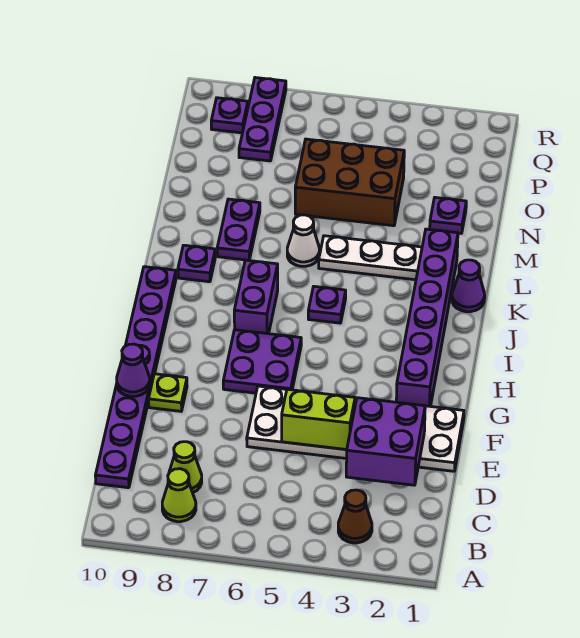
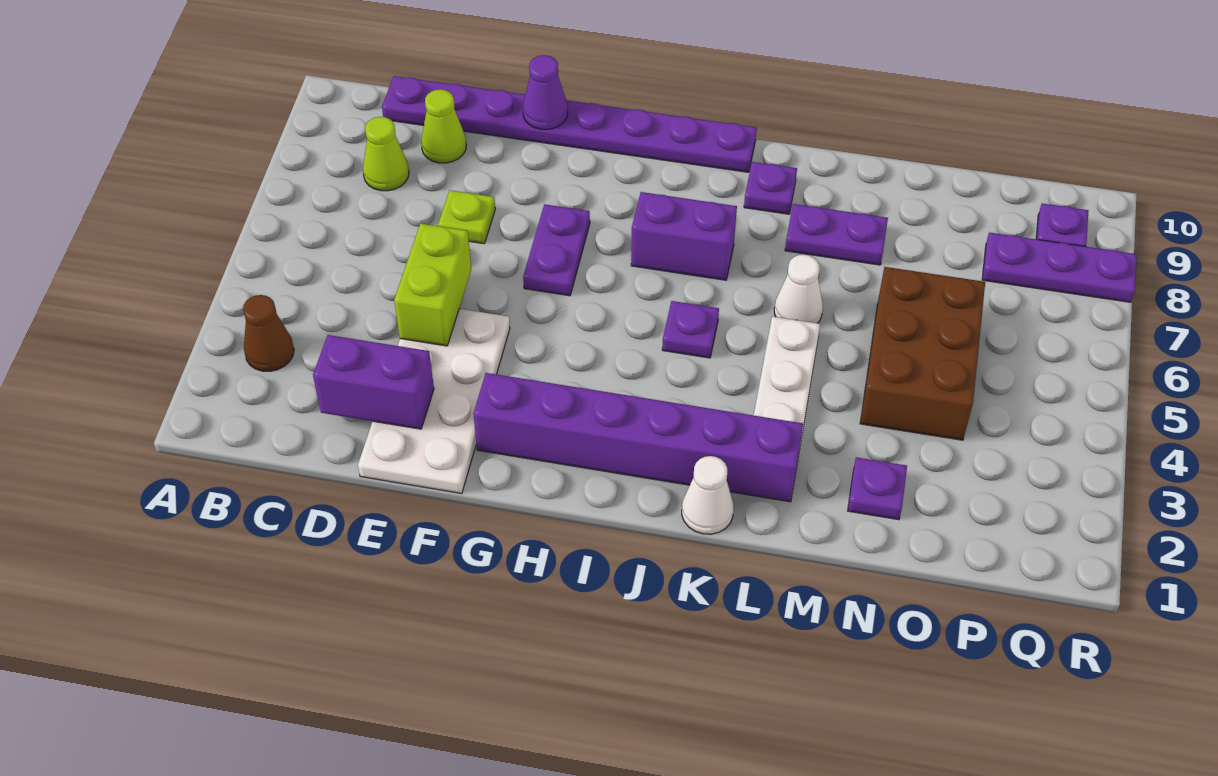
lime cone B8 level 1 -> lime cone D9 level 1
purple brick D2:E3 level 2 -> purple brick D2:E2 level 2
white plate E1:F6 level 1 -> white plate E1:F4 level 1
lime plate F9 level 1 -> lime plate E7 level 1
purple plate G6:H7 level 1 -> purple plate G6:G7 level 1
purple cone K1 level 1 -> white cone K1 level 1

